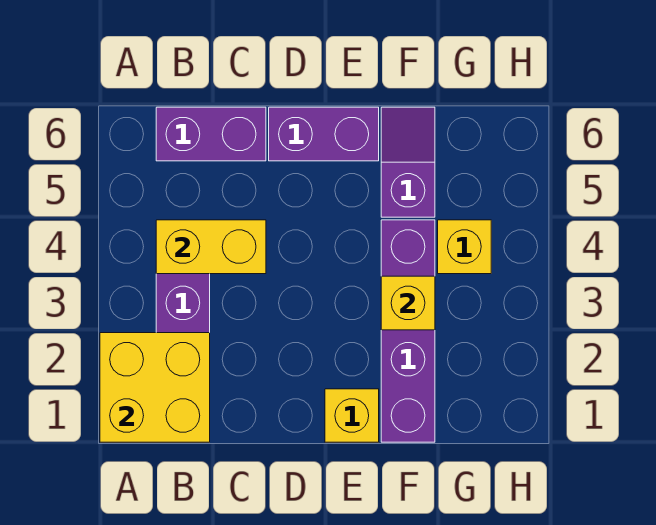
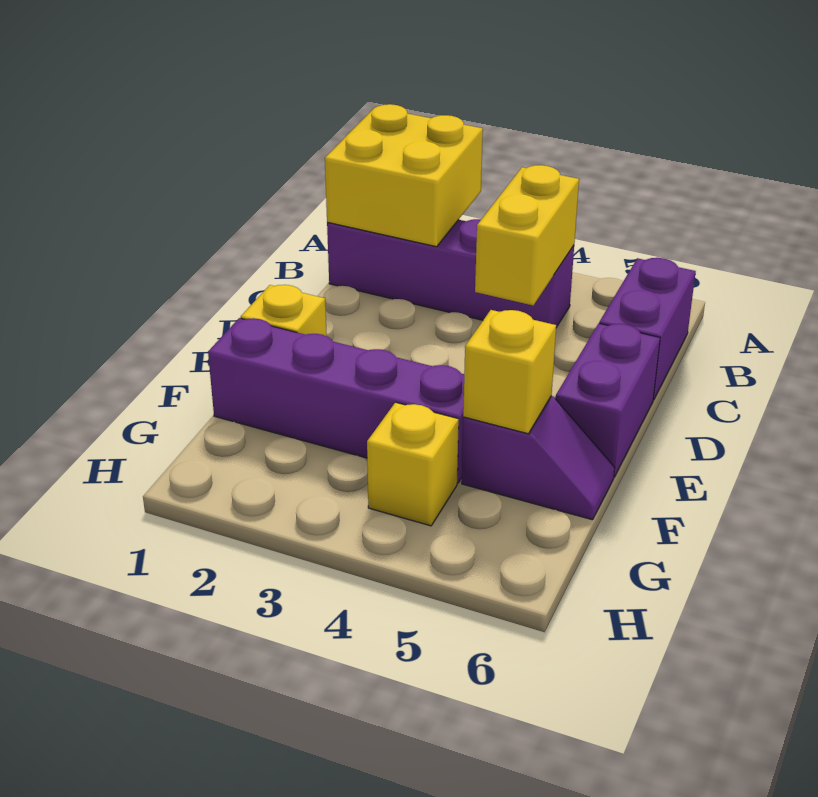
yellow brick F3 level 2 -> yellow brick F5 level 2

